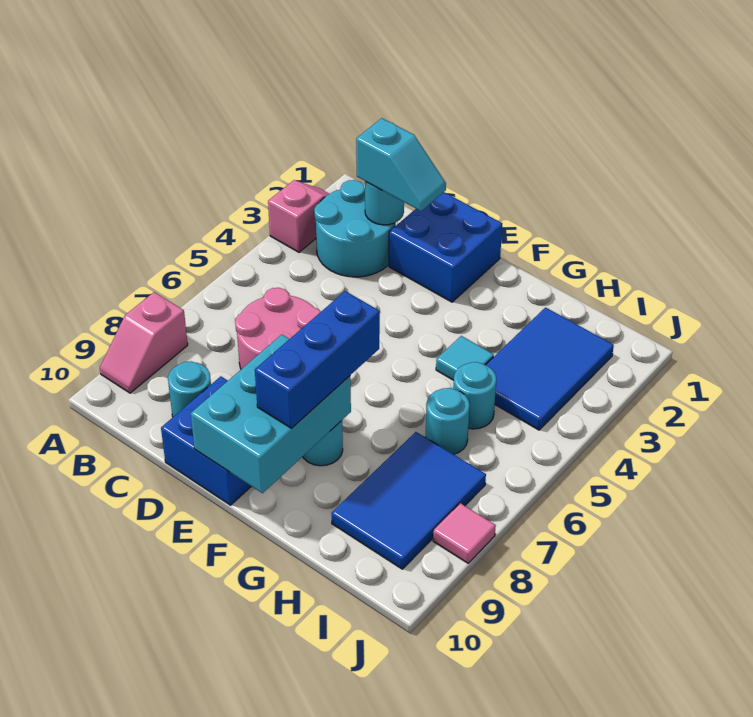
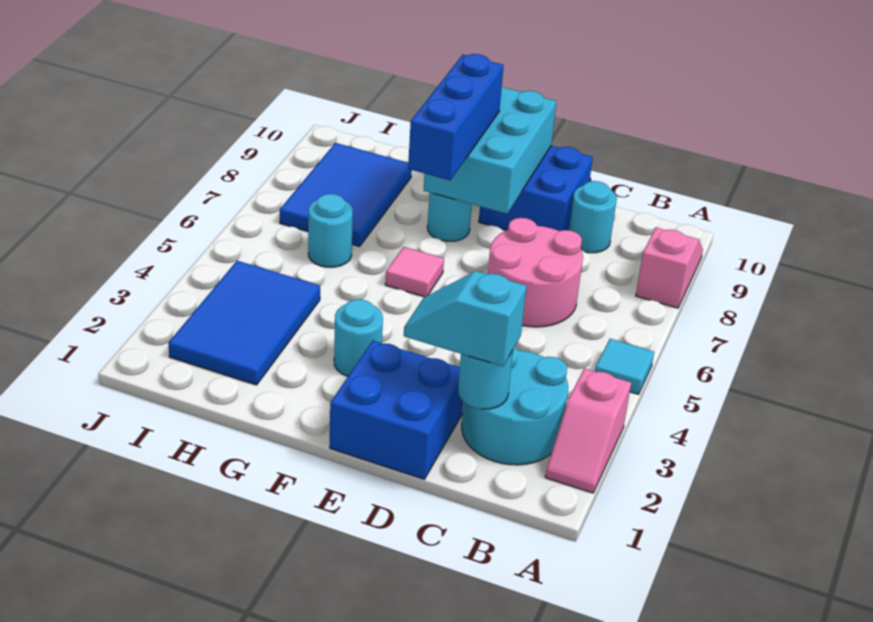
cyan tile G4 level 1 -> cyan tile A5 level 1
cyan round brick H5 level 1 -> cyan round brick F3 level 1
pink tile J8 level 1 -> pink tile F6 level 1

